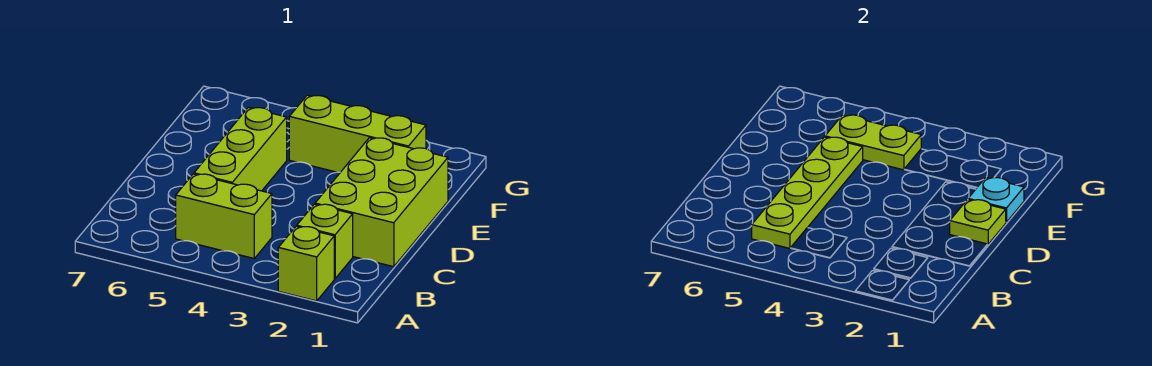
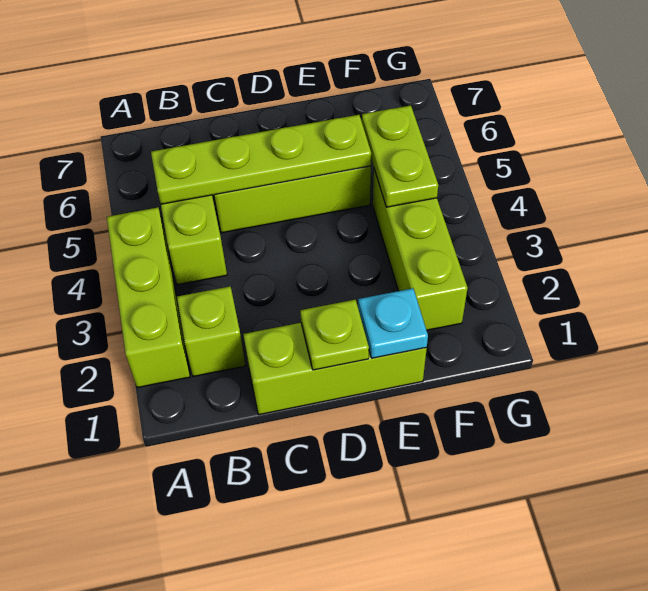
lime brick A2 level 1 -> lime brick A2:A4 level 1
lime brick C1:E2 level 1 -> lime brick C1:E1 level 1

